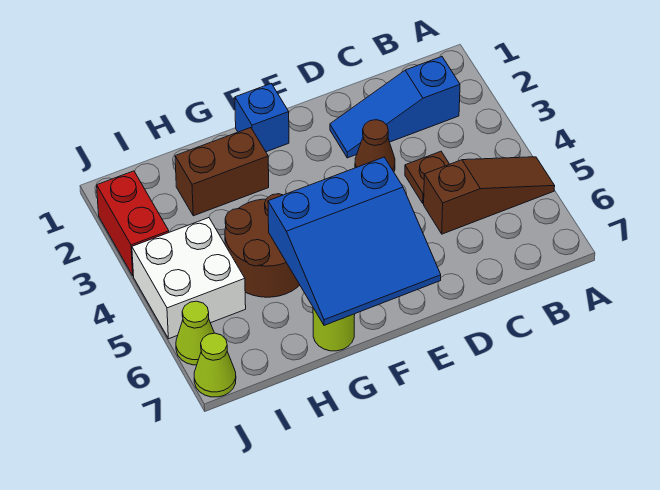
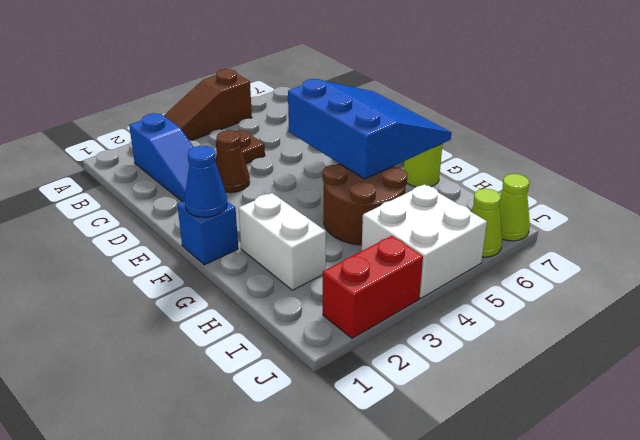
brown slope A5:C5 level 1 top C -> brown slope A3:A5 level 1 top 5
none -> blue cone F1 level 2
brown brick G2:H2 level 1 -> white brick G2:H2 level 1

